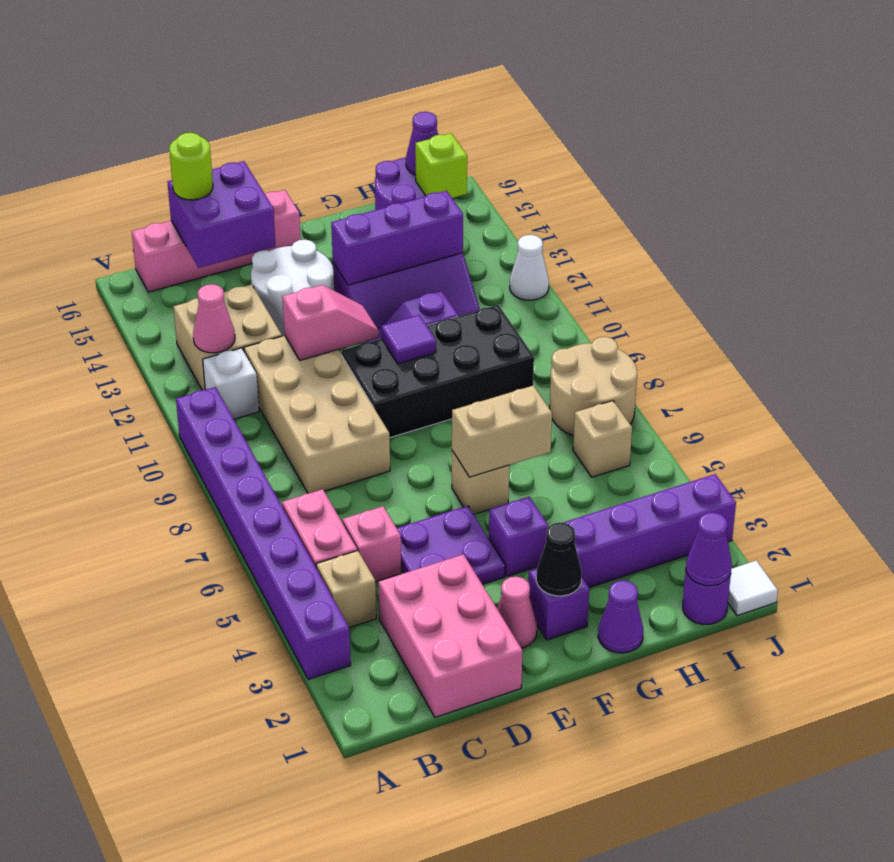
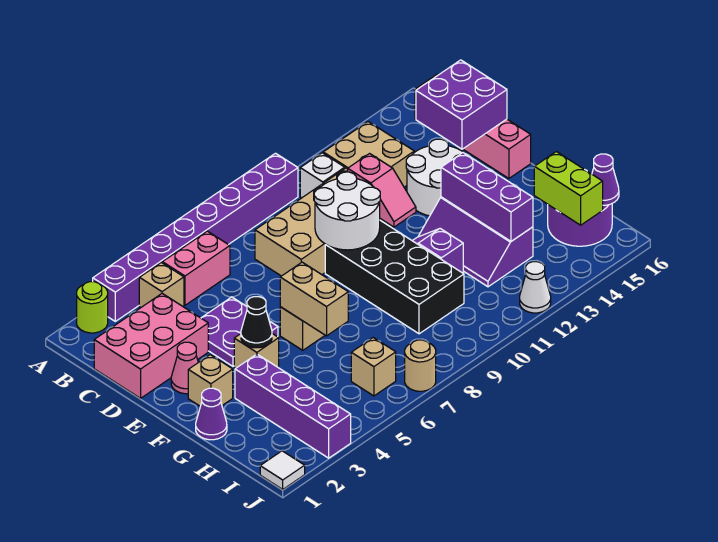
pink cone B12 level 2 -> none
pink brick C5 level 1 -> none
lime round brick C16 level 3 -> lime round brick A2 level 1
none -> white round brick D9:E10 level 2
purple brick F2 level 1 -> tan brick F2 level 1
black cone F2 level 2 -> black cone F4 level 2
purple brick F4 level 1 -> tan brick F4 level 1
purple tile F10 level 2 -> none
purple round brick I1 level 1 -> none
purple cone I1 level 2 -> none
tan round brick I7:J8 level 1 -> tan round brick J7 level 1
lime brick I15 level 2 -> lime brick H15:I15 level 2

